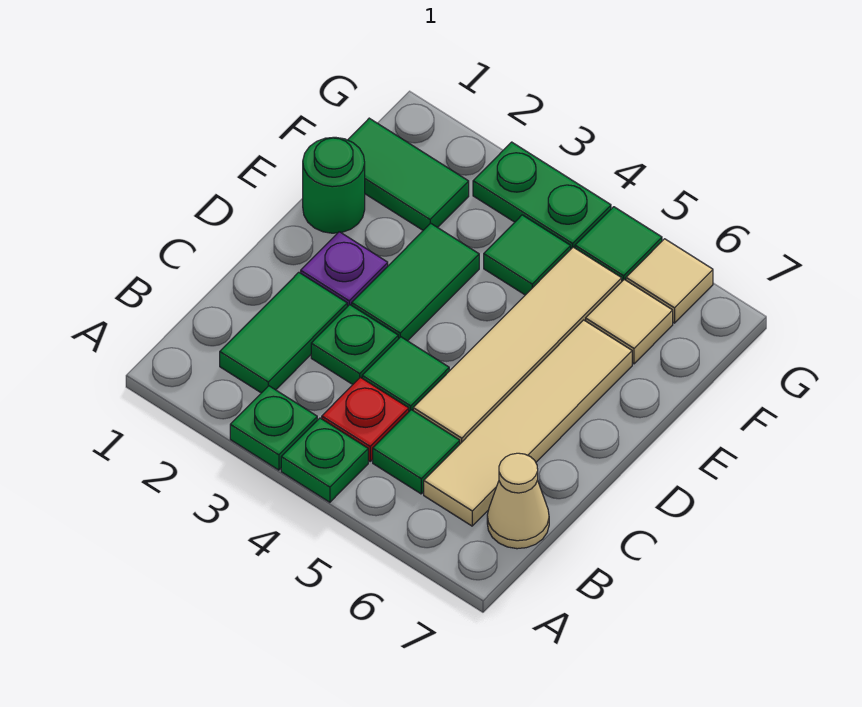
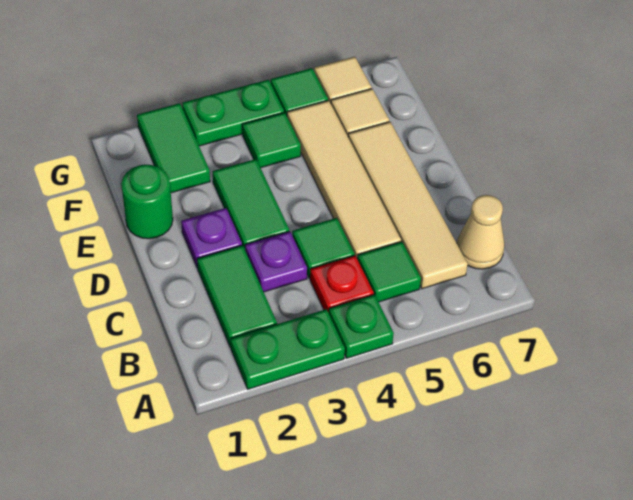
green plate A3 level 1 -> green plate A2:A3 level 1
green plate C3 level 1 -> purple plate C3 level 1
green tile F1:F2 level 1 -> green tile F2:G2 level 1

